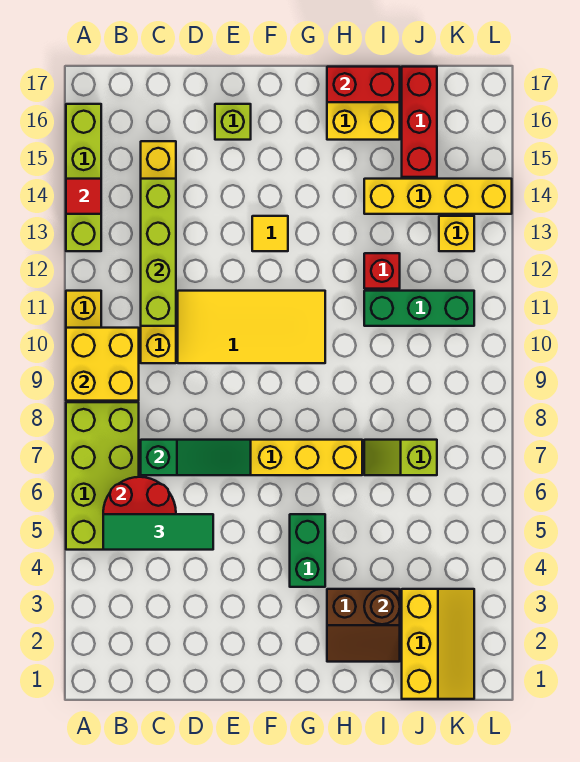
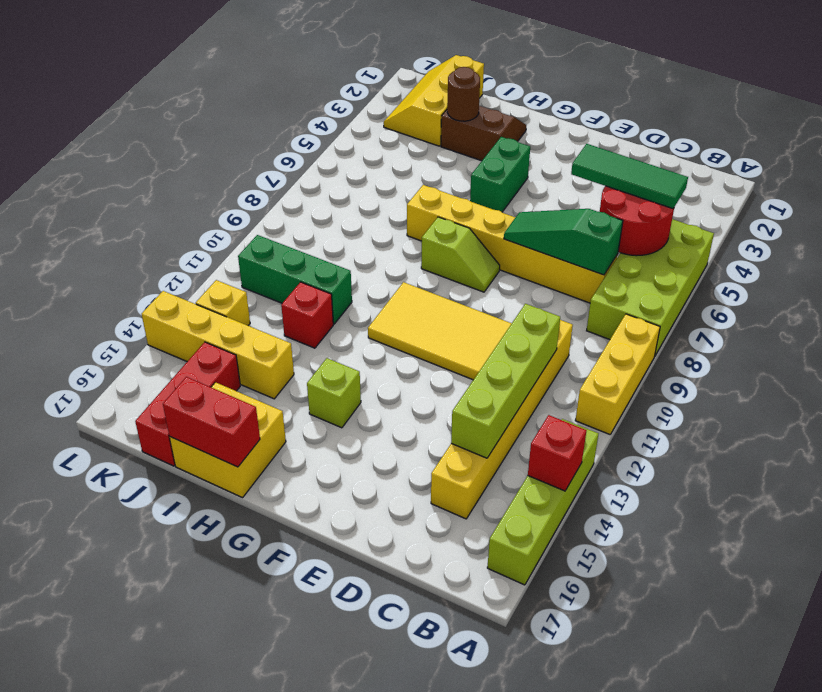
yellow brick A9:B10 level 2 -> none
red tile A14 level 2 -> red brick A14 level 2
lime brick E16 level 1 -> lime brick G14 level 1
yellow tile F13 level 1 -> none
lime slope I7:J7 level 1 top J -> lime slope F8:G8 level 1 top G

